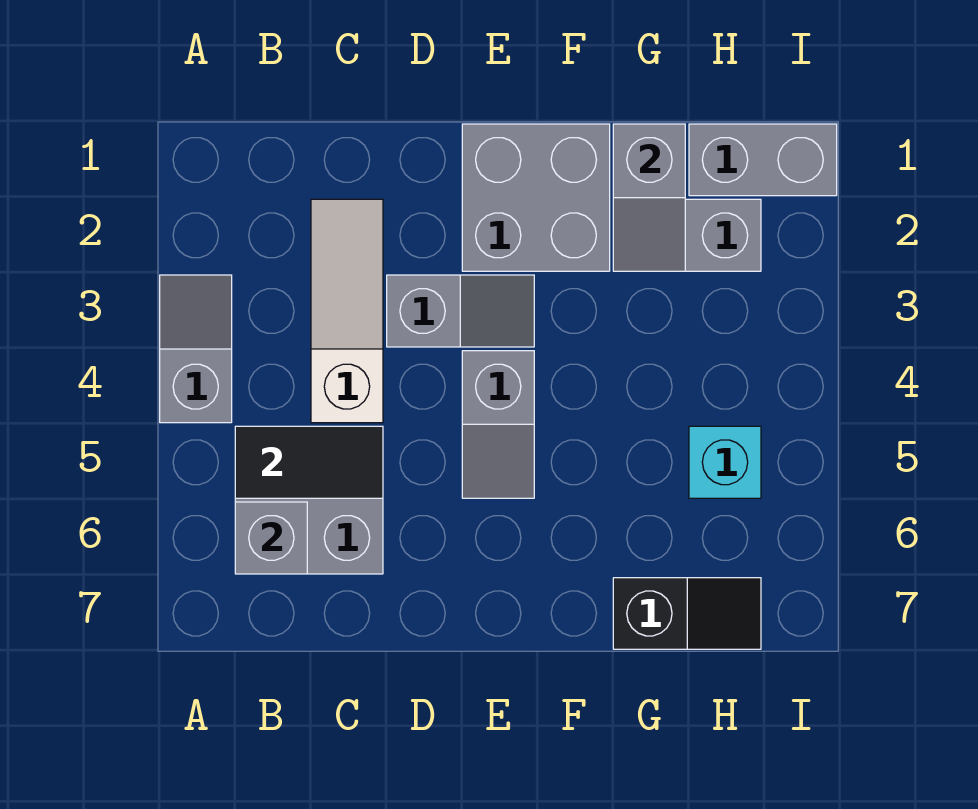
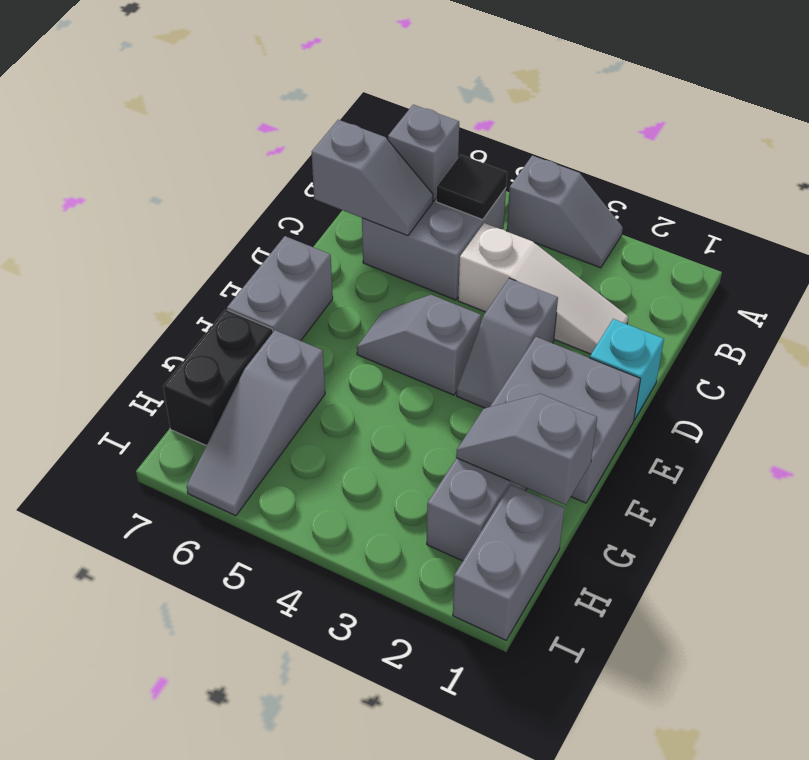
black tile B5:C5 level 2 -> black tile B5 level 2
none -> grey slope C6:C7 level 2 top 7
none -> grey brick E7:F7 level 1
none -> grey slope G6:I6 level 1 top G
black slope G7:H7 level 1 top G -> black brick G7:H7 level 1
cyan brick H5 level 1 -> cyan brick D1 level 1

